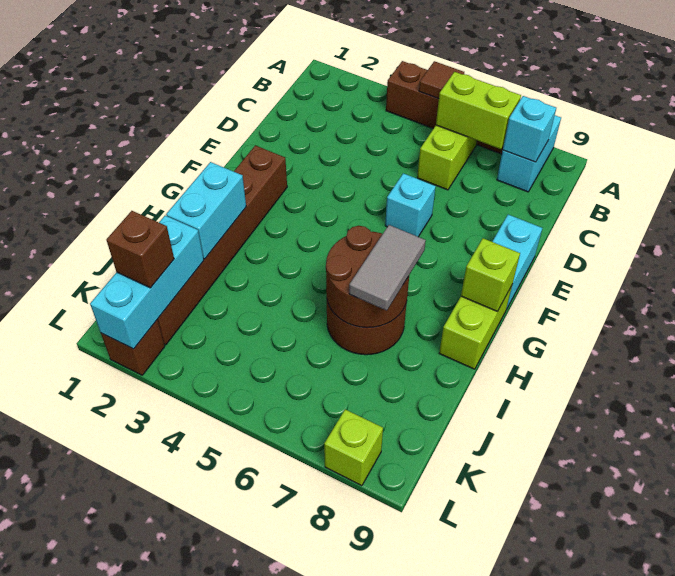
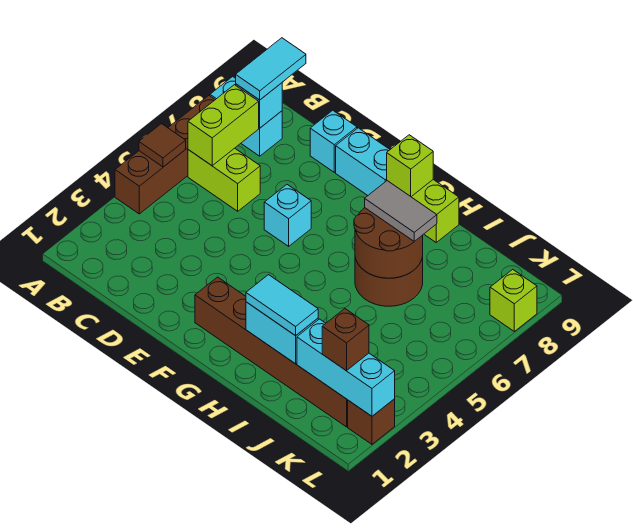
none -> cyan tile B8:B9 level 3
none -> cyan brick D9 level 1
none -> cyan tile H2:I2 level 3

